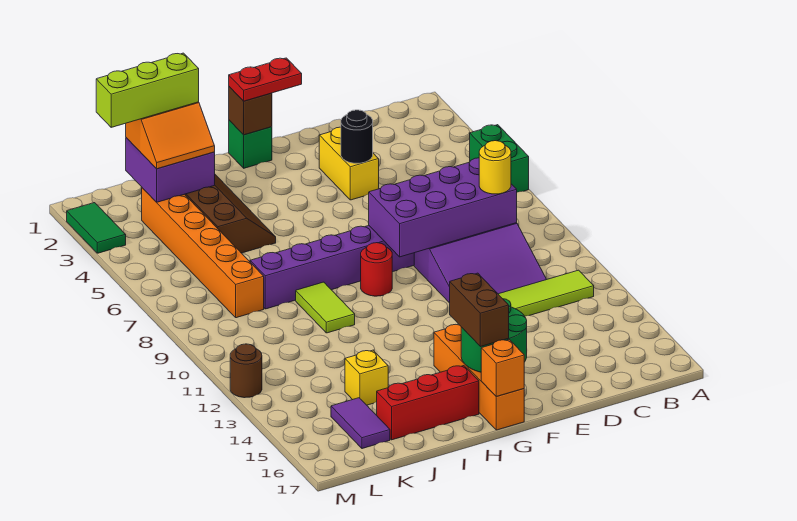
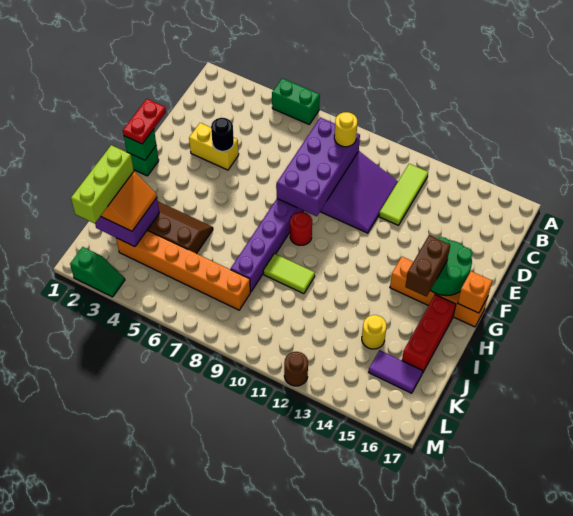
brown brick G1 level 2 -> green brick G1 level 2
brown brick G15:G16 level 3 -> brown brick G15:H15 level 3
yellow brick J14 level 1 -> yellow round brick J14 level 1
green tile M2:M3 level 1 -> green slope M2:M3 level 1 top 2

